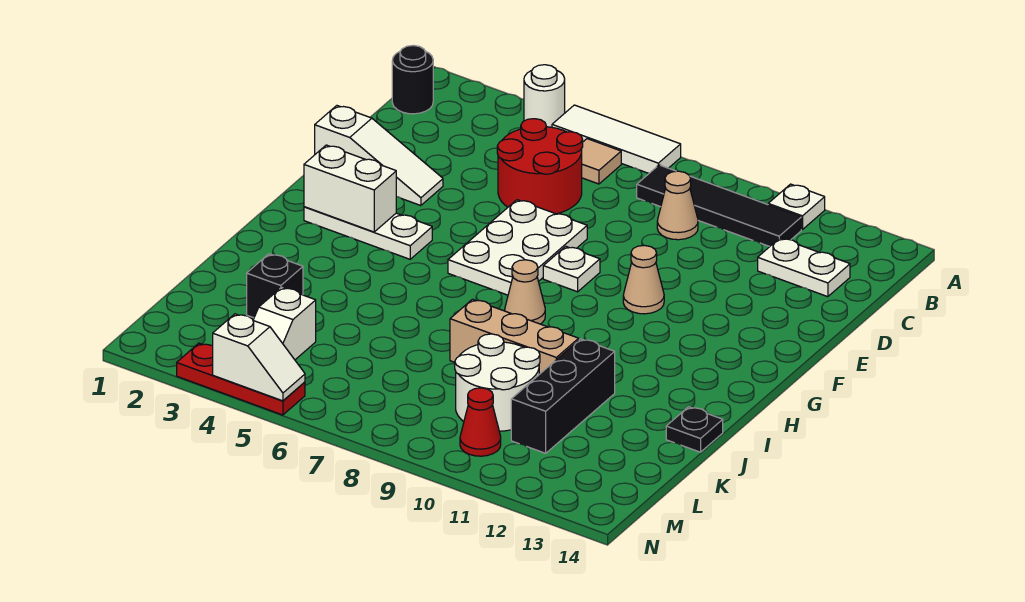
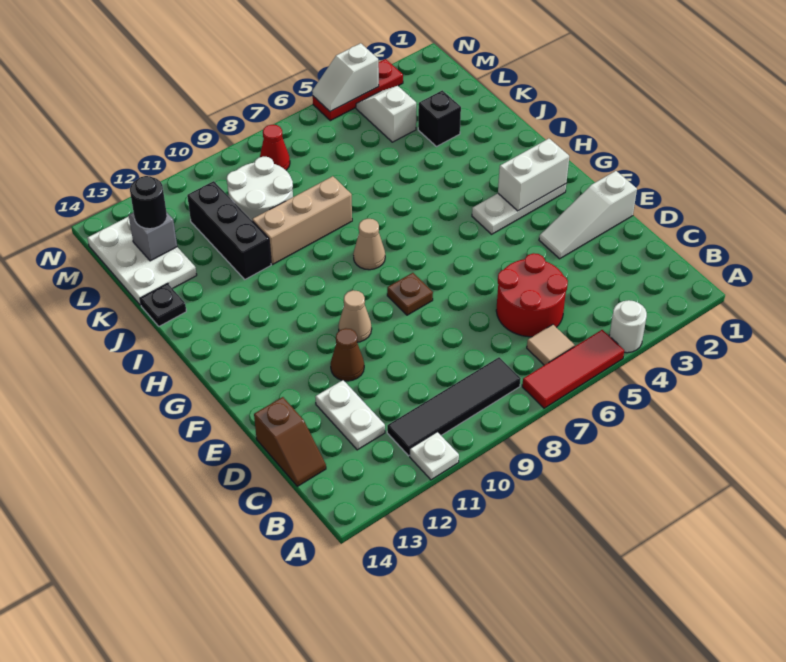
white tile A5:A7 level 1 -> red tile A5:A7 level 1
black round brick B1 level 1 -> black round brick L13 level 3
tan cone C9 level 1 -> none
white plate C12:C13 level 1 -> white plate C12:D12 level 1
none -> brown slope C14:D14 level 1 top D
white plate E6:G7 level 1 -> white plate K13:M14 level 1
none -> brown cone E11 level 1
white plate F8 level 1 -> brown plate F8 level 1
none -> grey brick L13 level 2
red cone M10 level 1 -> red cone M8 level 1

